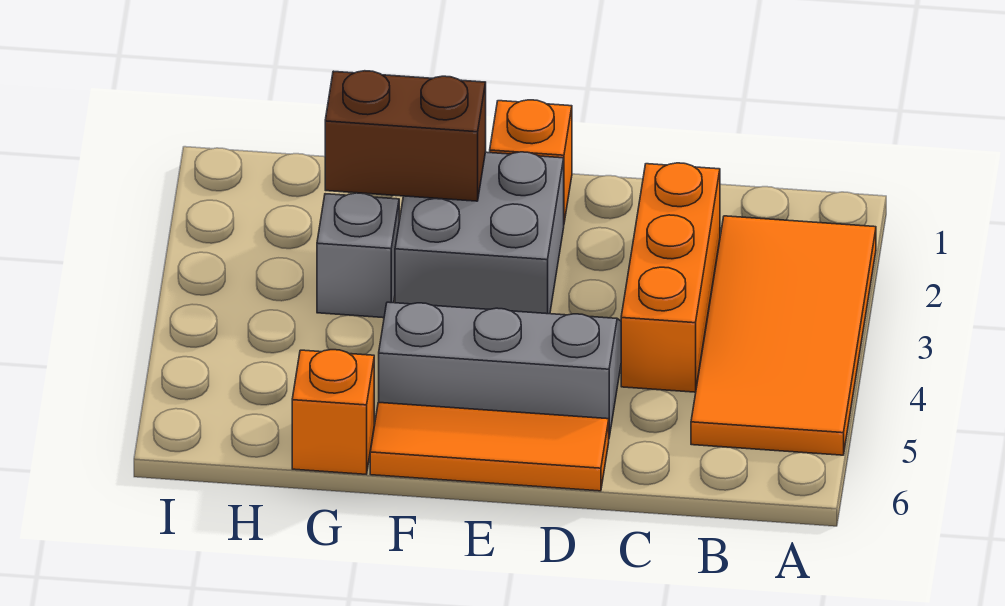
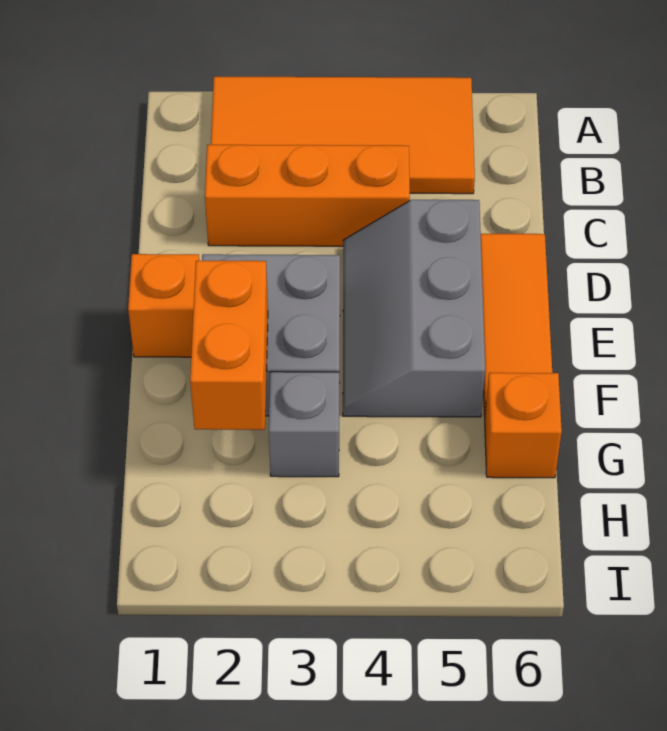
brown brick F2:G2 level 2 -> orange brick F2:G2 level 2

